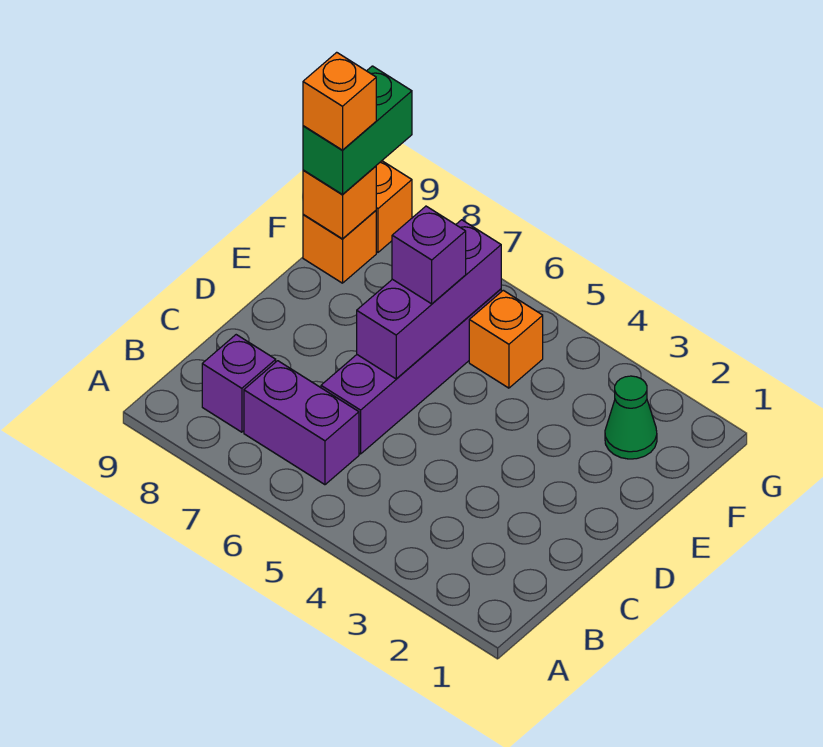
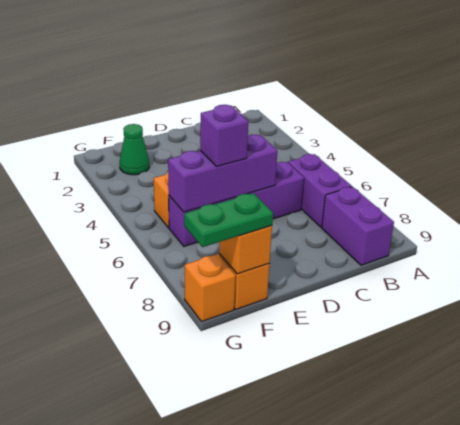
purple brick B8 level 1 -> purple brick B8:B9 level 1
green brick F9:G9 level 3 -> green plate F9:G9 level 3
orange brick F9 level 4 -> none

